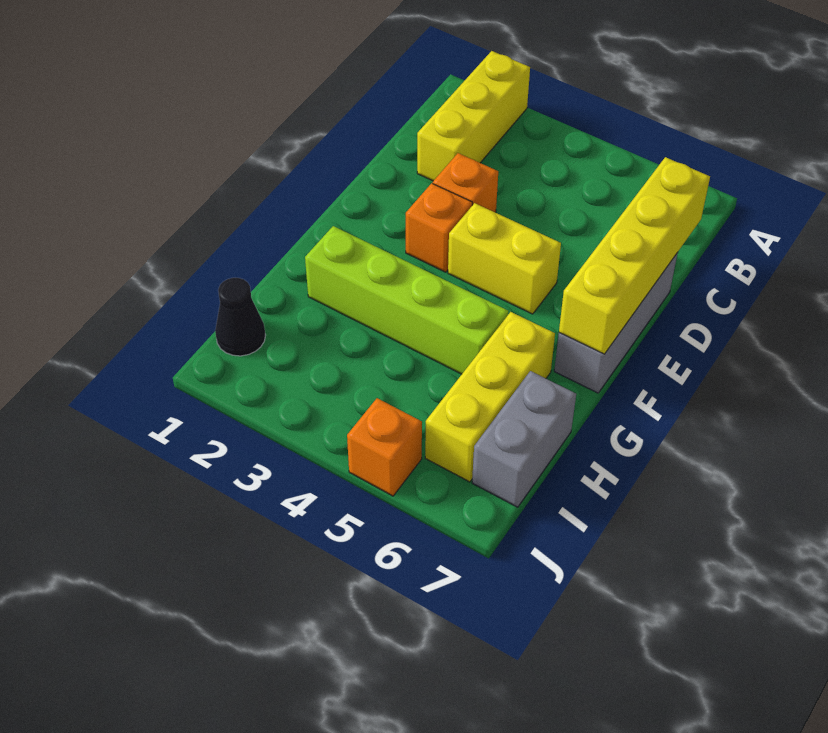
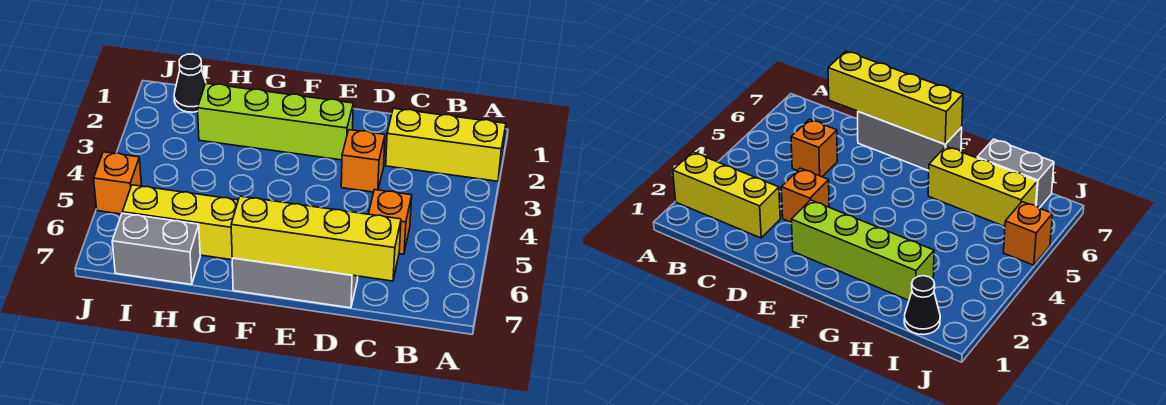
orange brick E3 level 1 -> orange brick C5 level 1
yellow brick E4:E5 level 1 -> none
lime brick G2:G5 level 1 -> lime brick E2:H2 level 1

